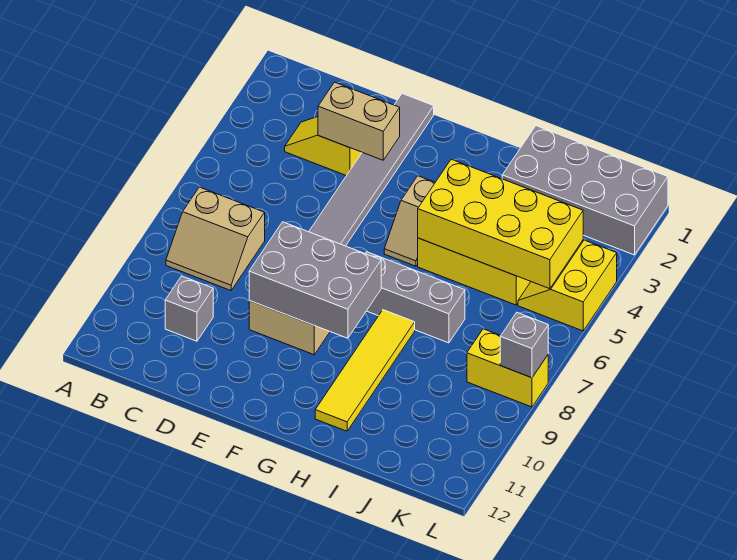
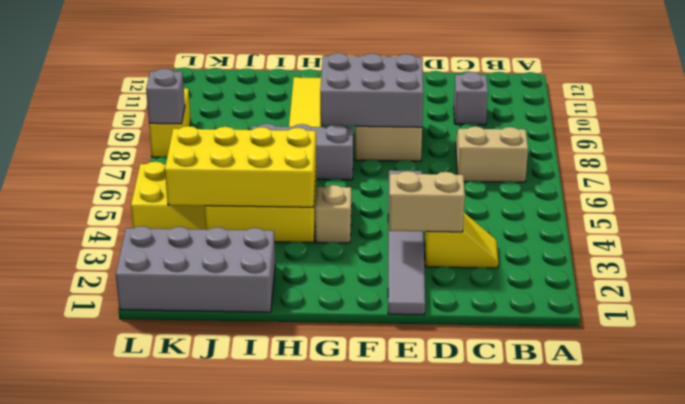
yellow brick K8:L8 level 1 -> yellow brick L8:L9 level 1

